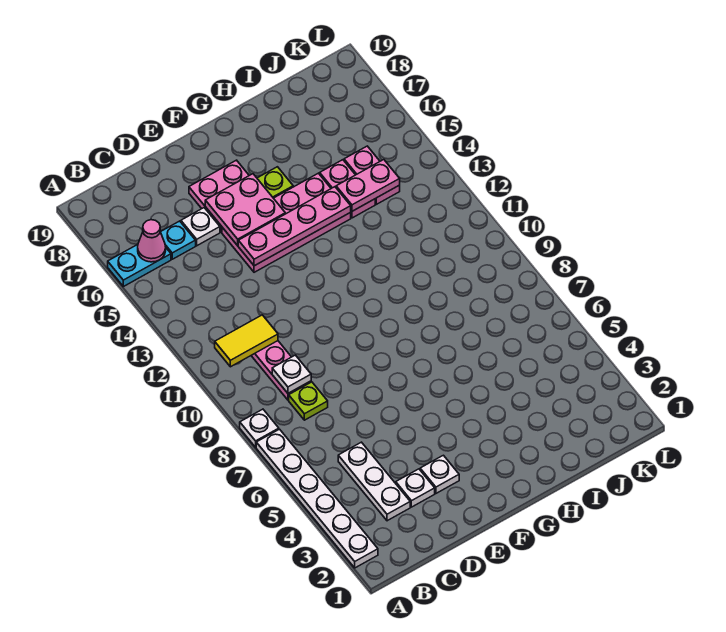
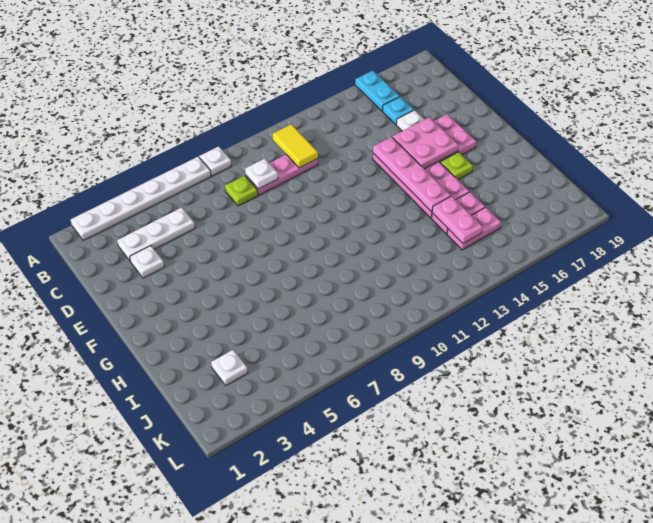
pink cone B16 level 2 -> none
white plate E3 level 1 -> white plate J3 level 1

